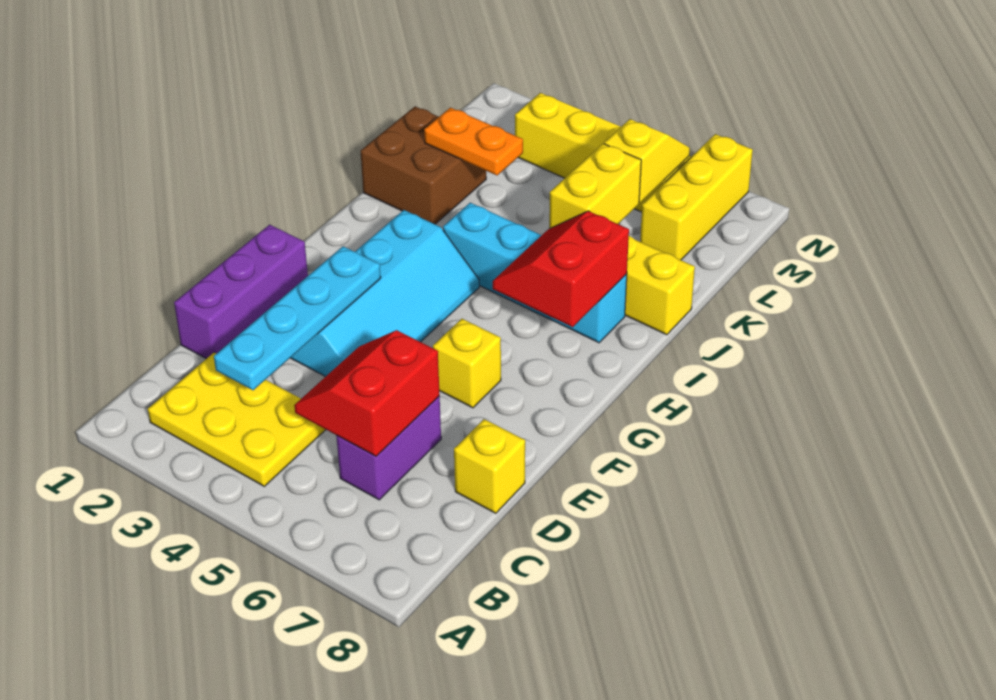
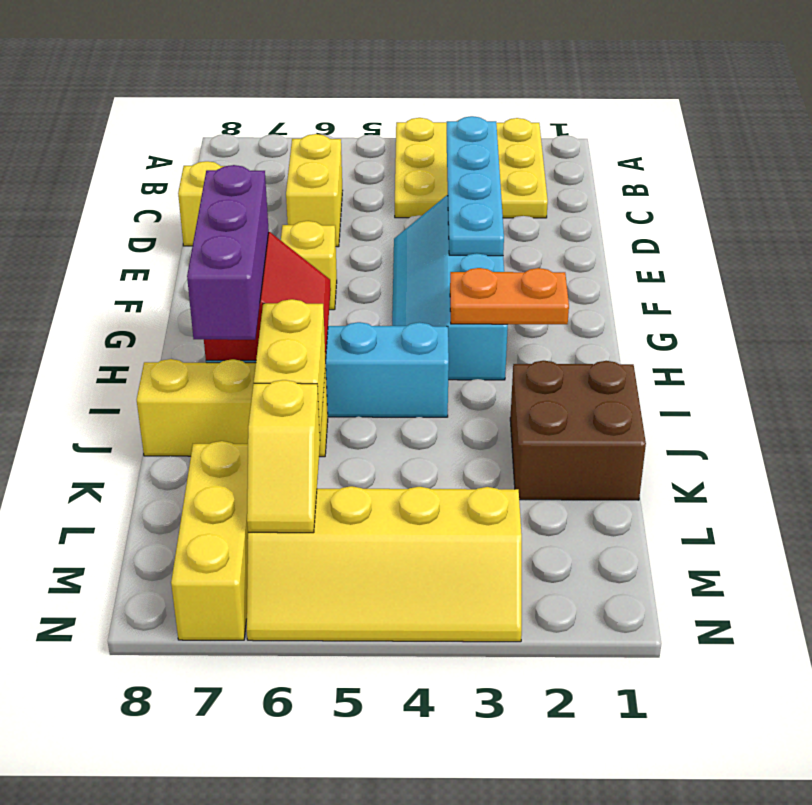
yellow plate B2:C4 level 1 -> yellow plate A2:C4 level 1
red slope C5:D6 level 2 top 6 -> none
purple brick C6:D6 level 1 -> yellow brick C6:D6 level 1
purple brick D1:F1 level 1 -> purple brick H7:J7 level 3
orange plate K2:K3 level 2 -> orange plate H2:H3 level 2

